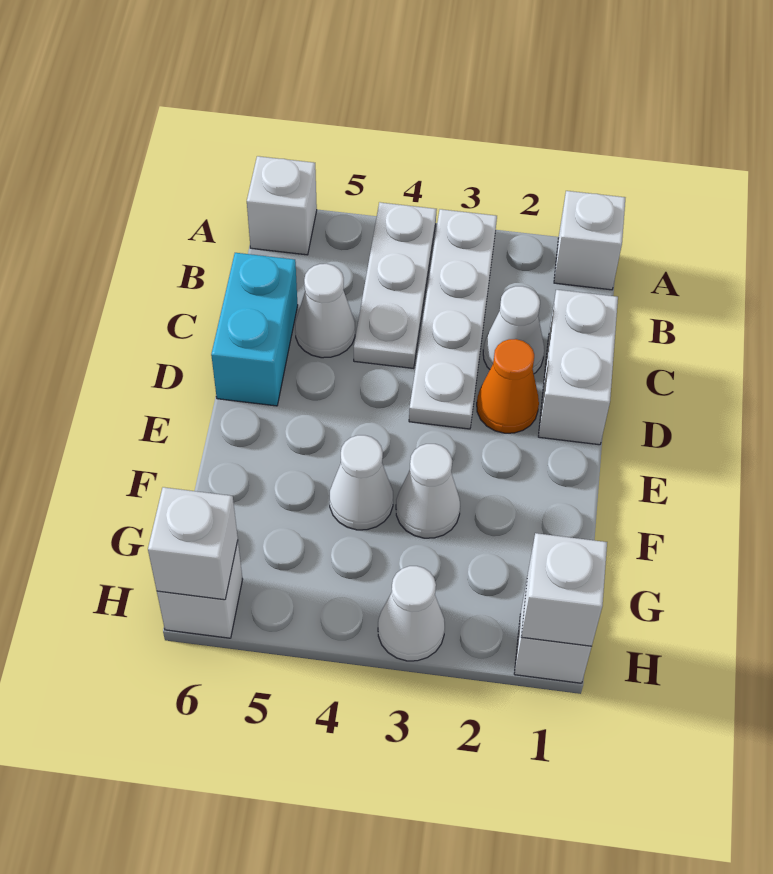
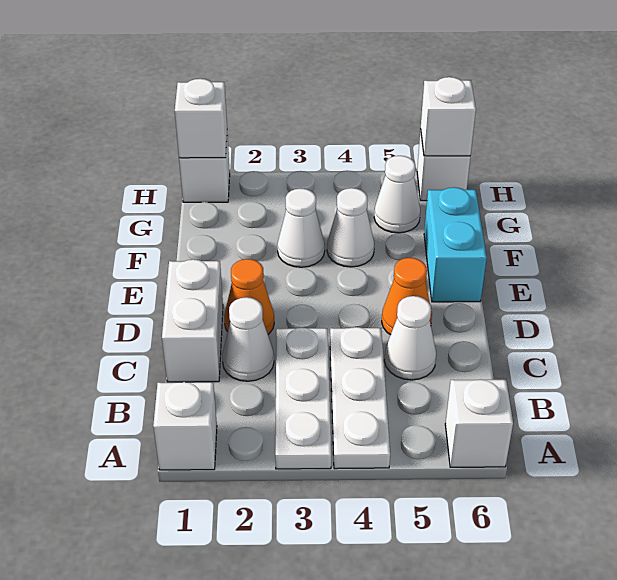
white plate A3:D3 level 1 -> white plate A3:C3 level 1
cyan brick C6:D6 level 1 -> cyan brick E6:F6 level 1
none -> orange cone D5 level 1
white cone H3 level 1 -> white cone G5 level 1

